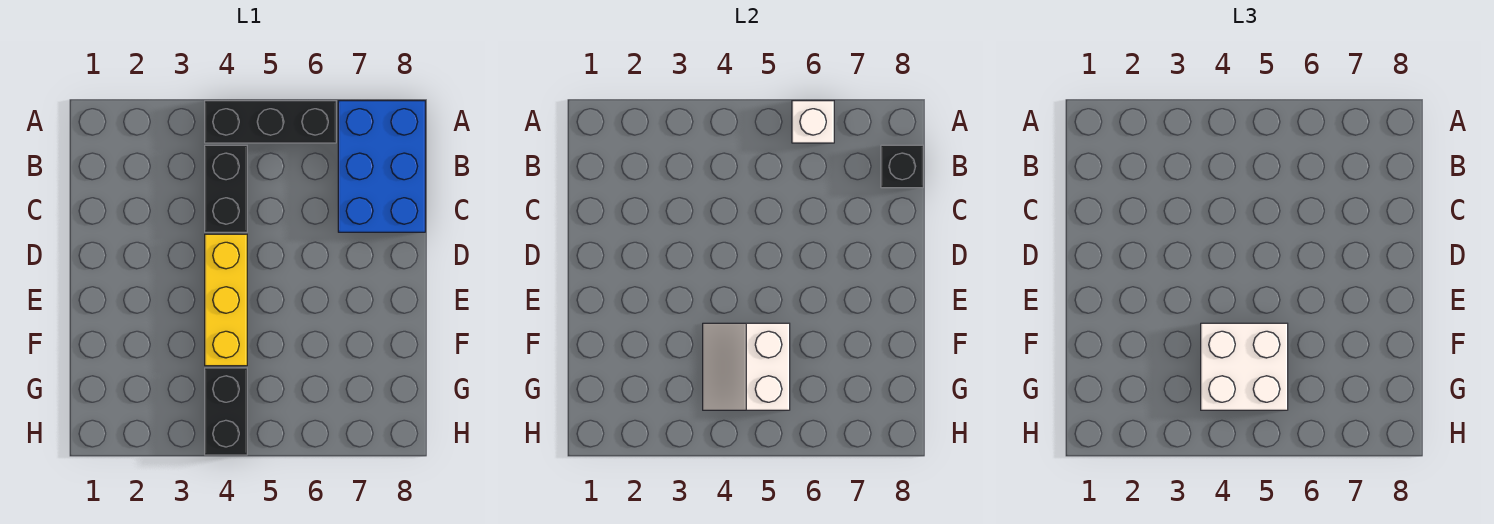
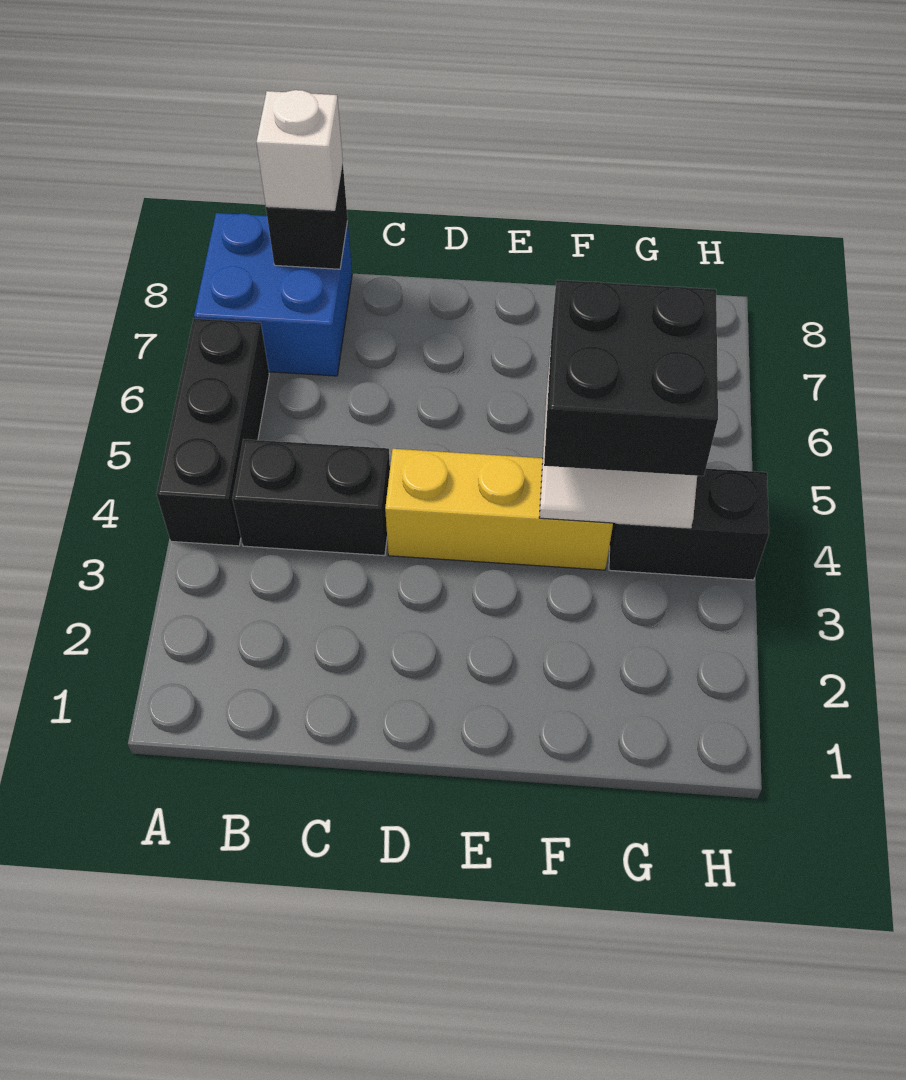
white brick A6 level 2 -> white brick B8 level 3
blue brick A7:C8 level 1 -> blue brick A7:B8 level 1
white brick F4:G5 level 3 -> black brick F4:G5 level 3

